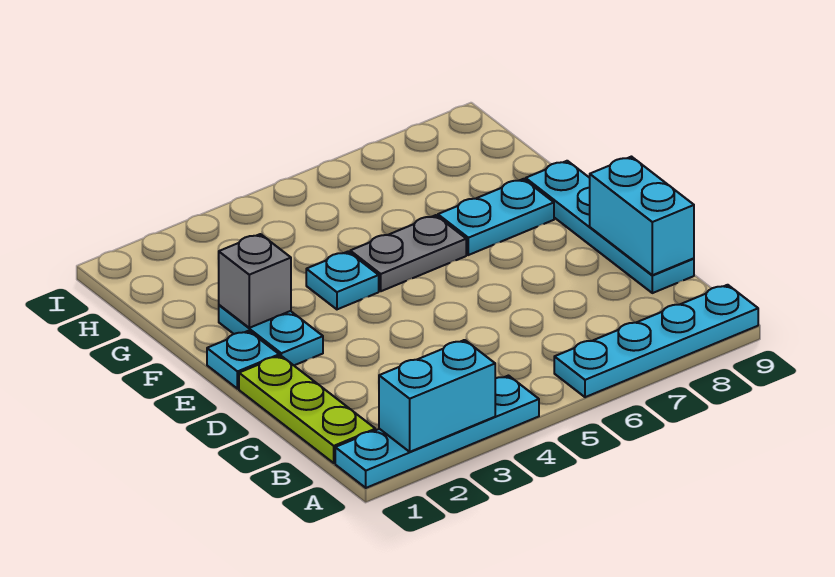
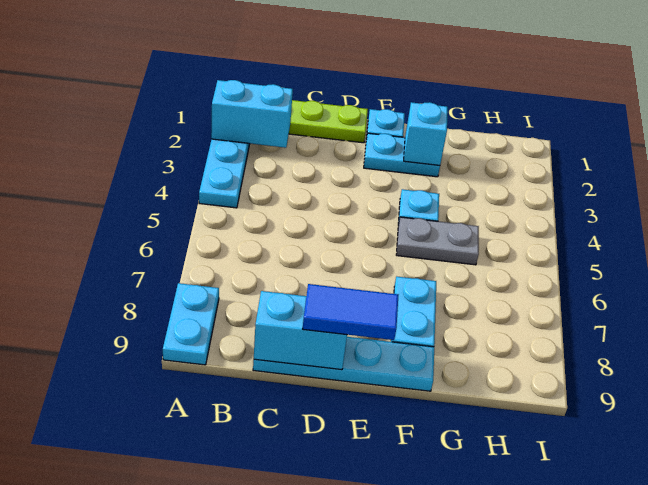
cyan brick A2:A3 level 2 -> cyan brick A2:B2 level 2
cyan plate A6:A9 level 1 -> cyan plate A8:A9 level 1
none -> blue tile D9:E9 level 3
grey brick F2 level 2 -> cyan brick F2 level 2
grey plate F5:F6 level 1 -> grey plate F5:G5 level 1

